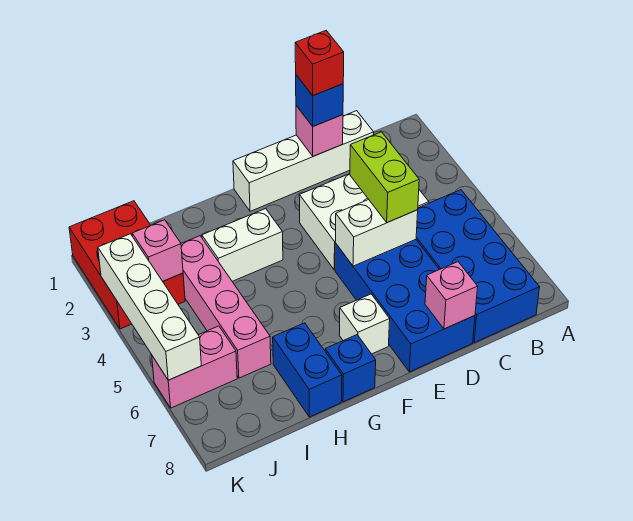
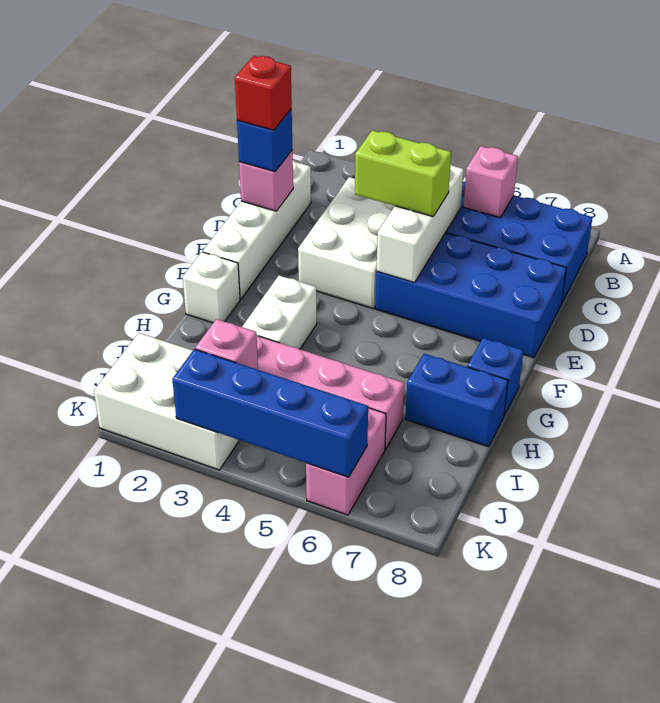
white brick D5:E5 level 2 -> white brick C5:E5 level 2
pink brick D8 level 2 -> pink brick B6 level 2
white brick F7 level 1 -> white brick G1 level 1
red brick J1:K3 level 1 -> white brick J1:K3 level 1
white brick K3:K6 level 2 -> blue brick K3:K6 level 2

